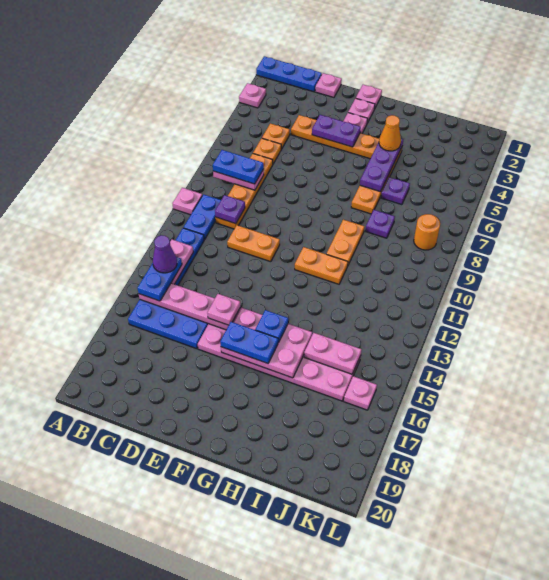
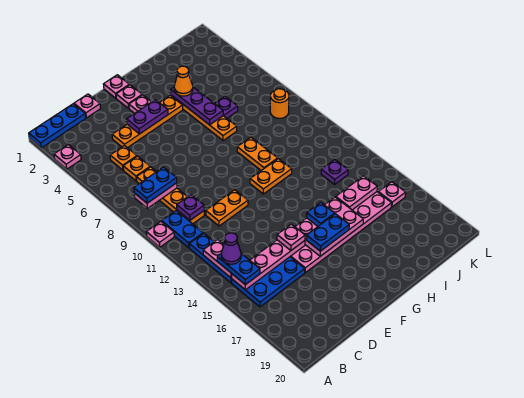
purple plate I8 level 1 -> purple plate J13 level 1

